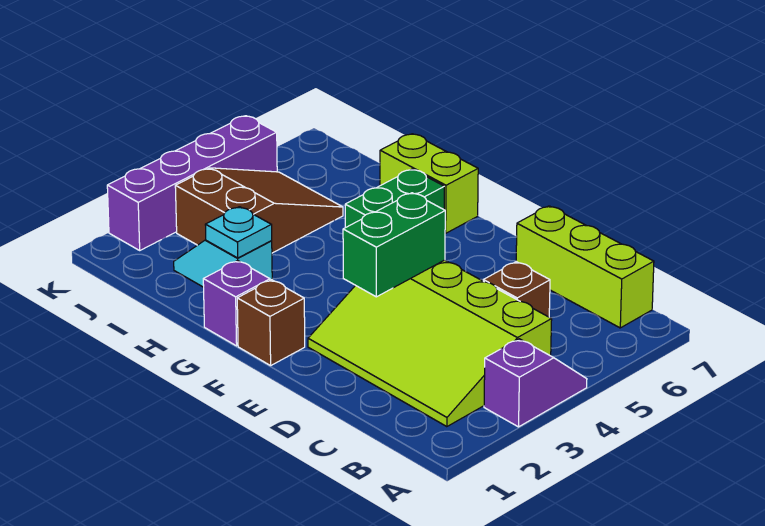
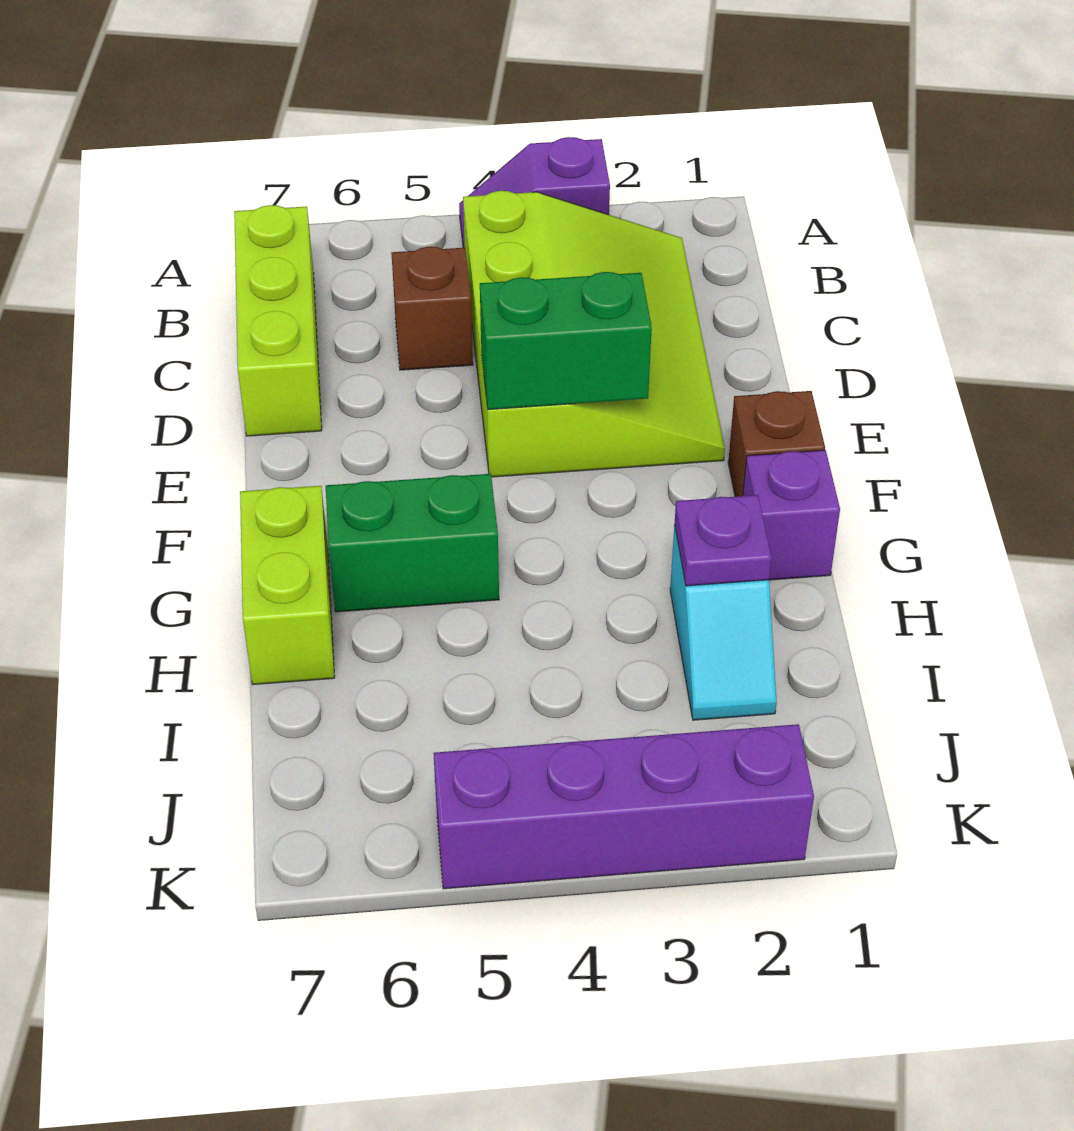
cyan plate H2 level 2 -> purple plate H2 level 2
brown slope I3:J5 level 1 top 3 -> none

